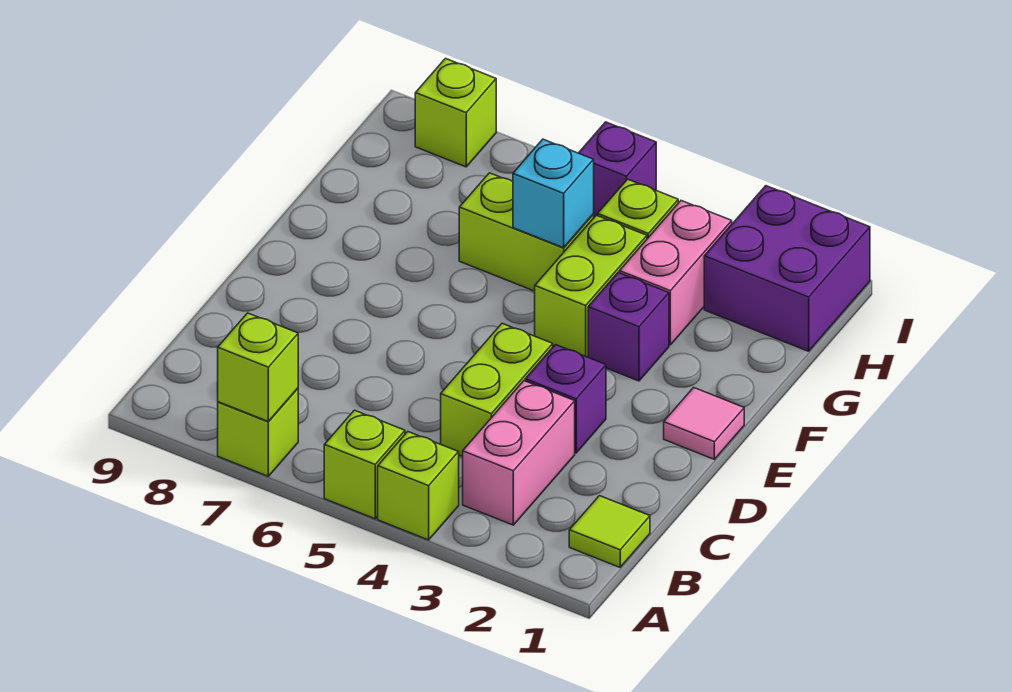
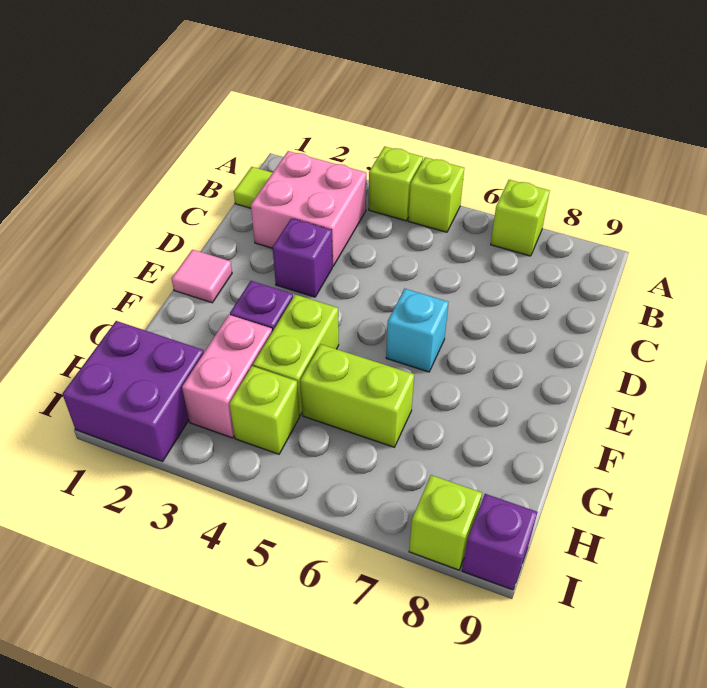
lime brick A7 level 2 -> none
pink brick B3:C3 level 1 -> pink brick B2:C3 level 1
lime brick C4:D4 level 1 -> none
cyan brick G5 level 2 -> cyan brick E6 level 1
purple brick I5 level 1 -> purple brick I9 level 1

